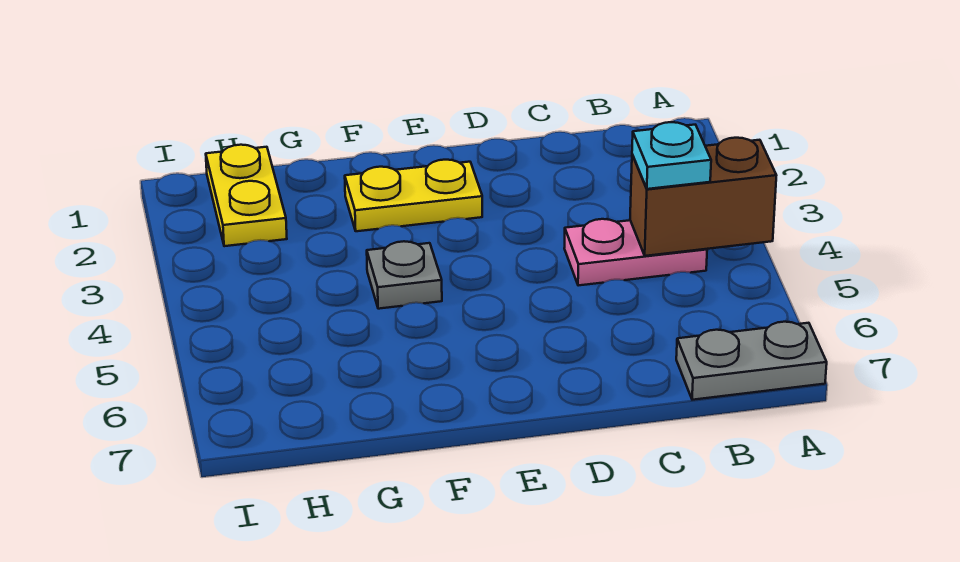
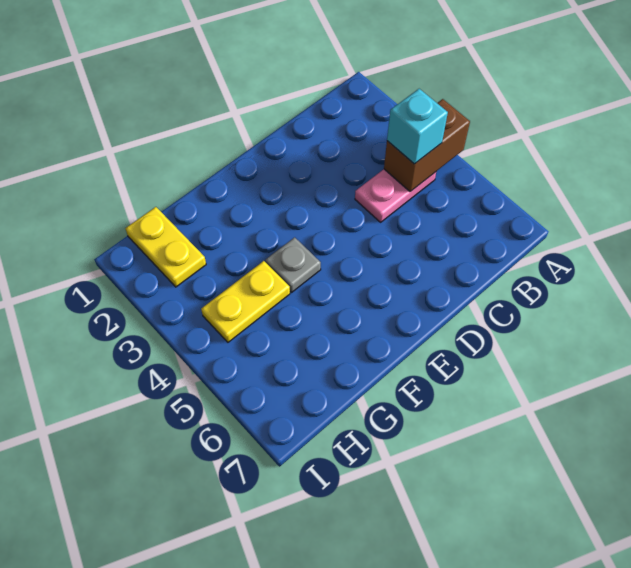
grey plate A7:B7 level 1 -> none
cyan plate B4 level 3 -> cyan brick B4 level 3
yellow plate E2:F2 level 1 -> yellow plate G4:H4 level 1

